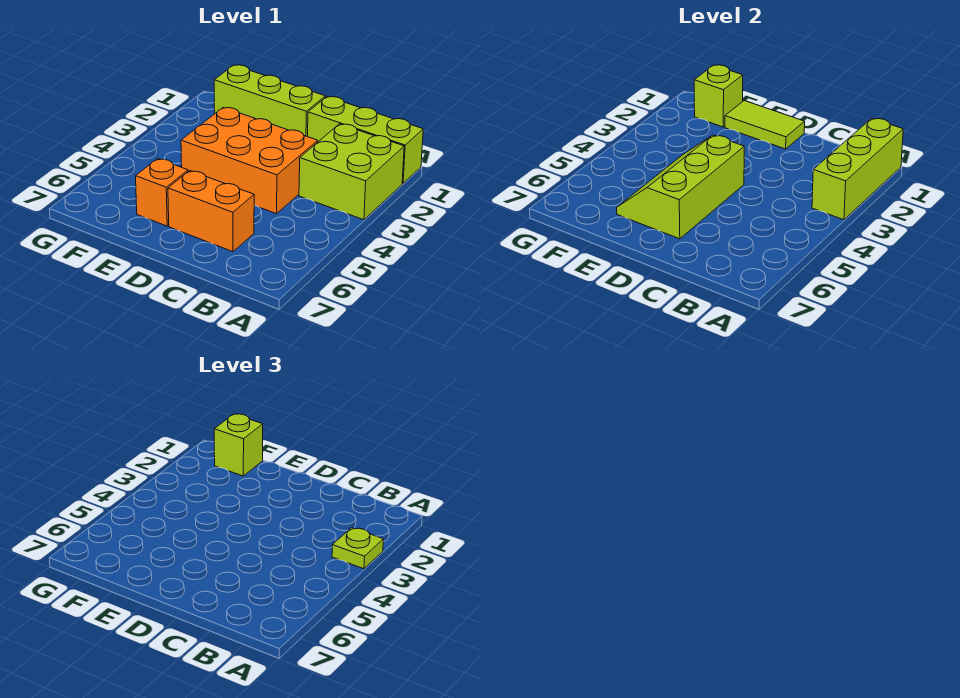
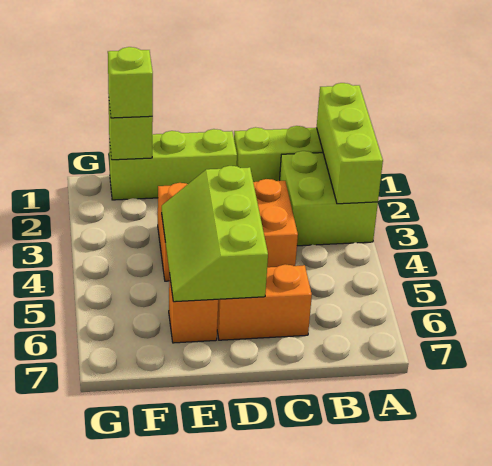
lime plate A3 level 3 -> none
lime tile D1:E1 level 2 -> none

